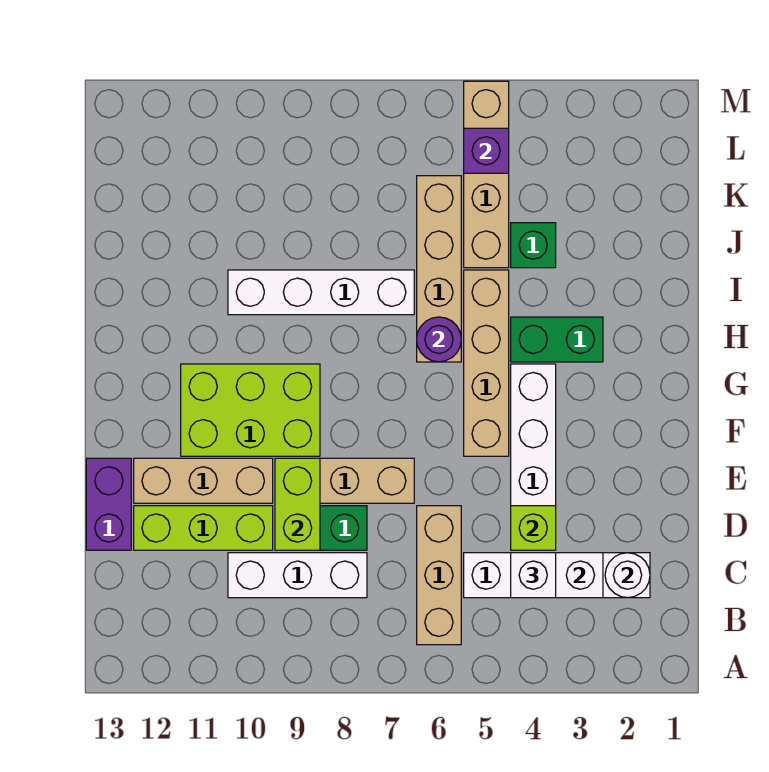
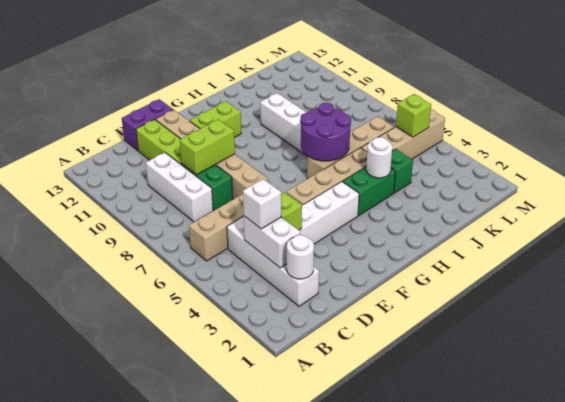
lime brick F9:G11 level 1 -> lime brick F11:G11 level 1
green brick H3:H4 level 1 -> green brick H4:I4 level 1
purple round brick H6 level 2 -> purple round brick H6:I7 level 2
none -> white round brick I4 level 2
purple brick L5 level 2 -> lime brick L5 level 2

